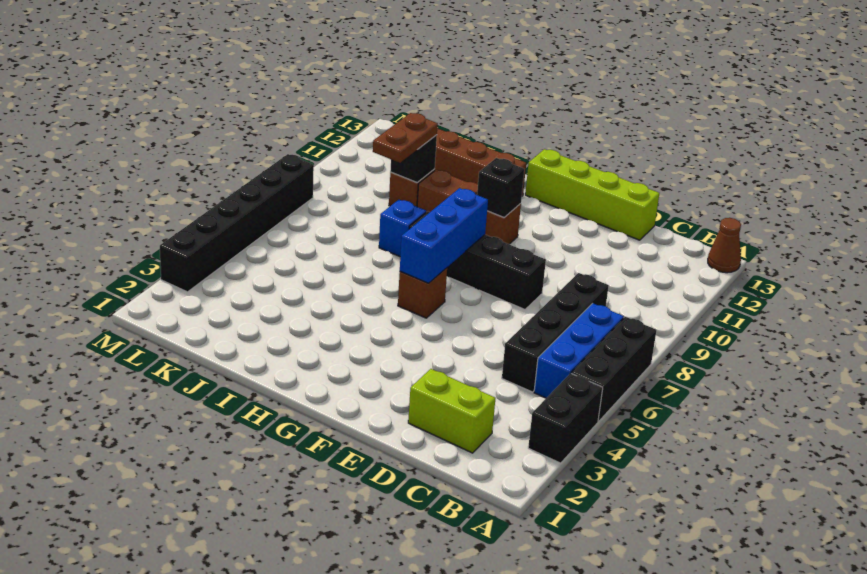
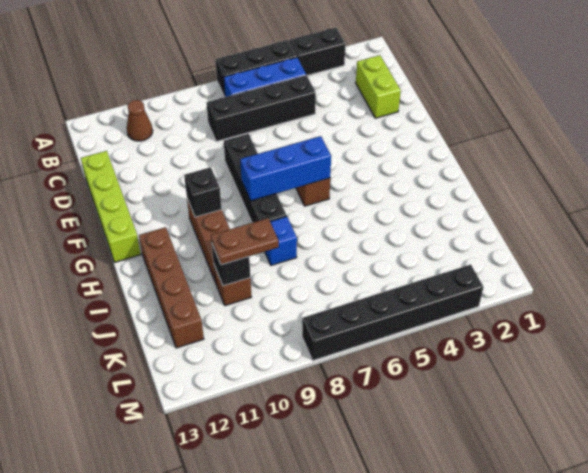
brown cone A13 level 1 -> brown cone B11 level 1

